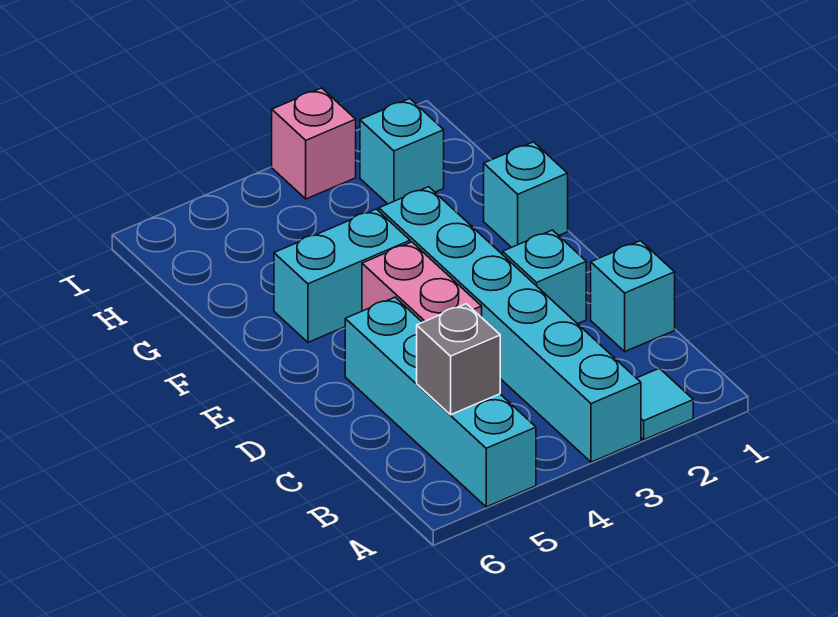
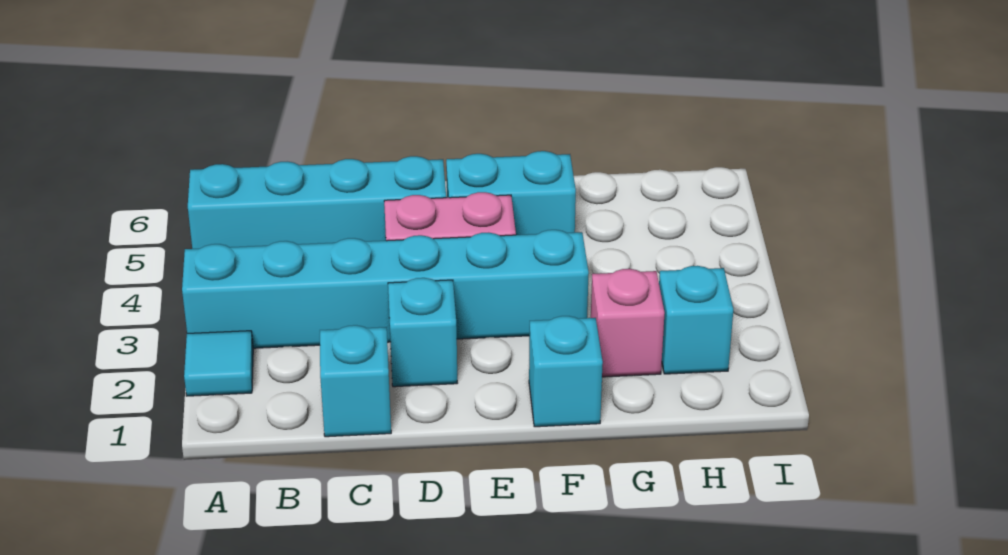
grey brick B5 level 2 -> none
cyan brick F4:F5 level 1 -> cyan brick E5:F5 level 1
pink brick I3 level 1 -> pink brick G2 level 1

